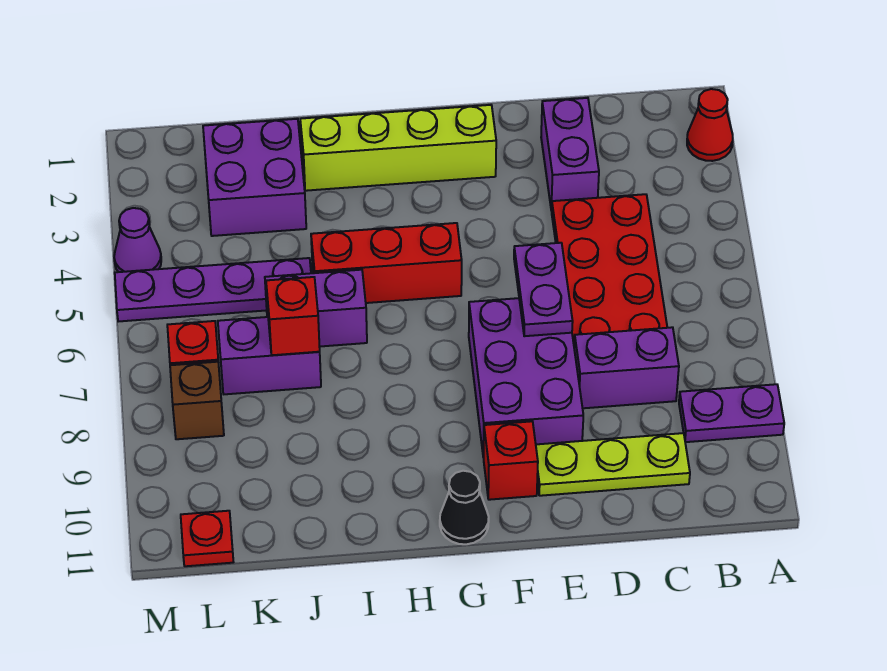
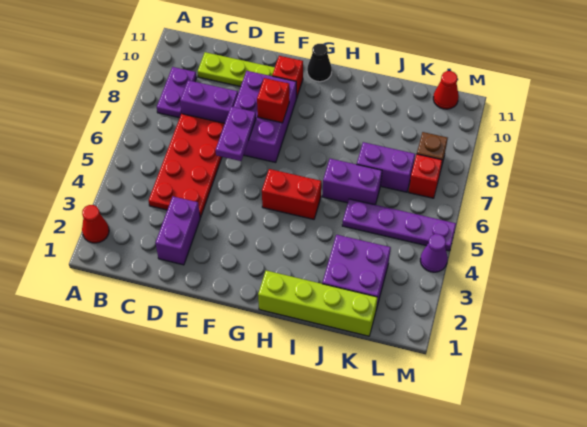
purple plate A9:B9 level 1 -> purple plate B8:B9 level 1
lime brick F2:I2 level 1 -> lime brick H1:K1 level 1
red brick G5:I5 level 1 -> red brick G5:H5 level 1
red brick J7 level 2 -> red brick F8 level 2
red plate L11 level 1 -> red cone L11 level 1

